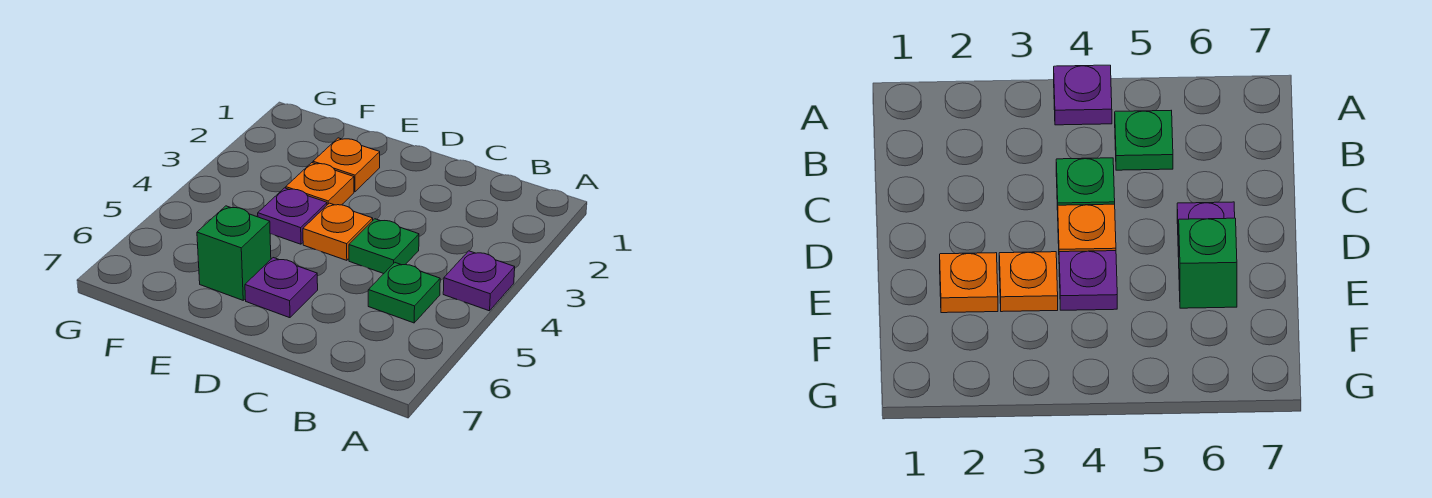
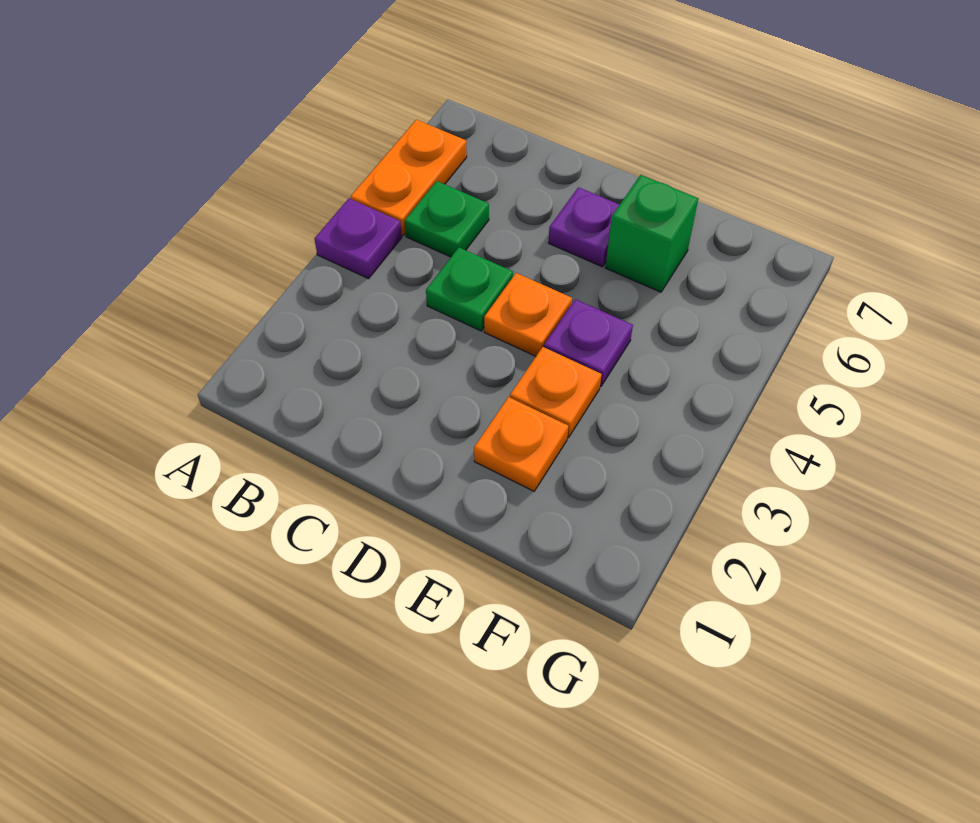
none -> orange plate A5:A6 level 1

